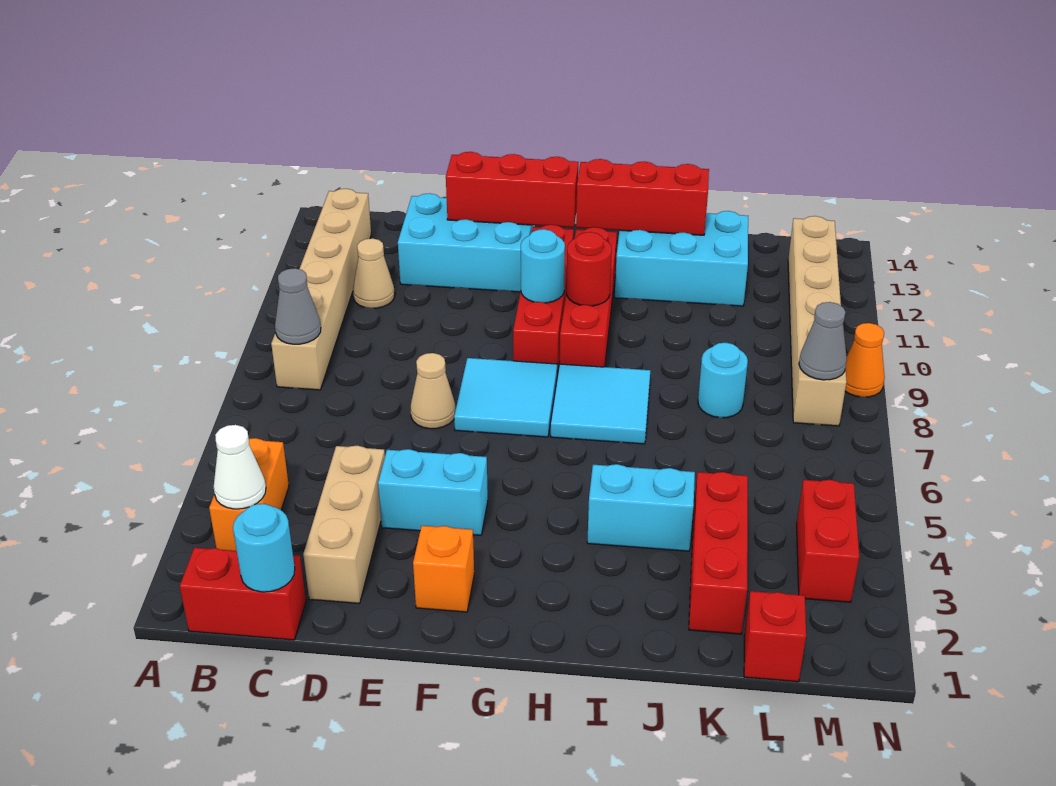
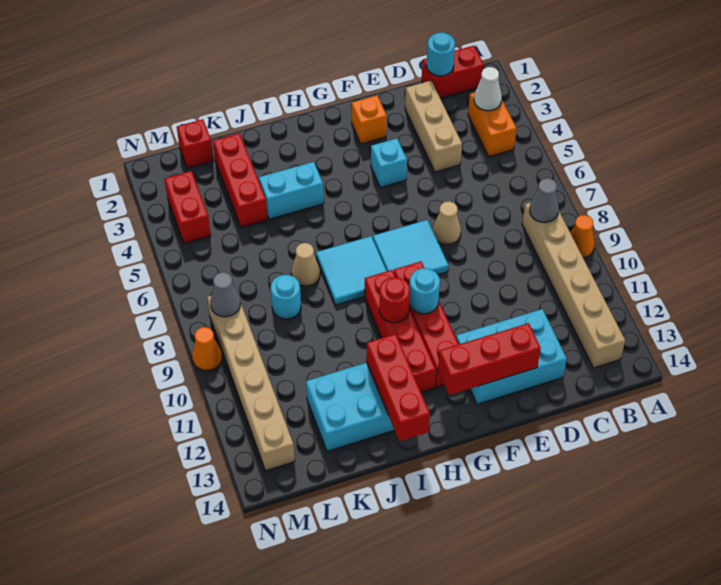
none -> orange cone A9 level 1
tan cone C11 level 1 -> tan cone J7 level 1
cyan brick E4:F4 level 1 -> cyan brick F4 level 1
red brick H13:J13 level 2 -> red brick I12:I14 level 2

